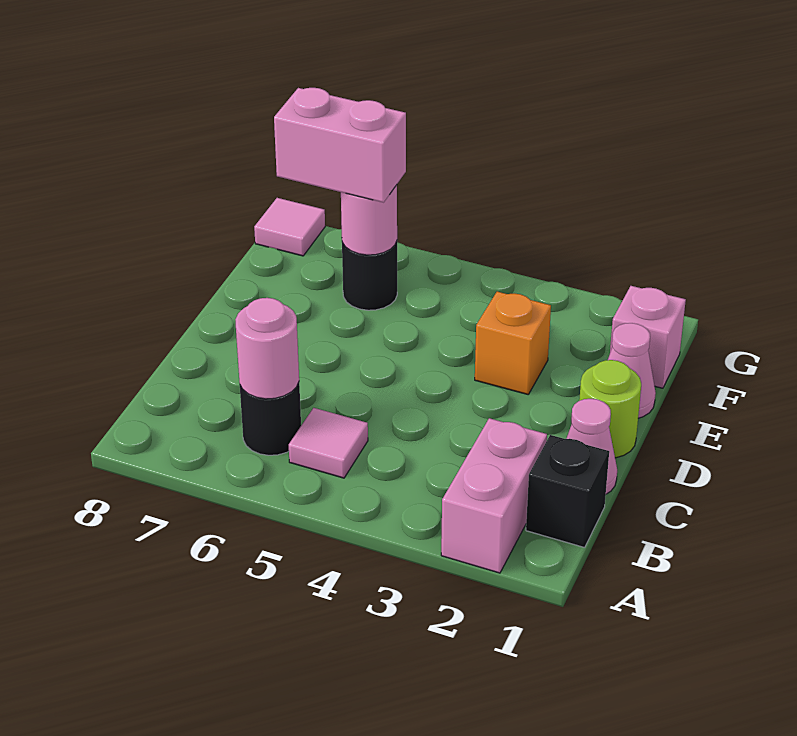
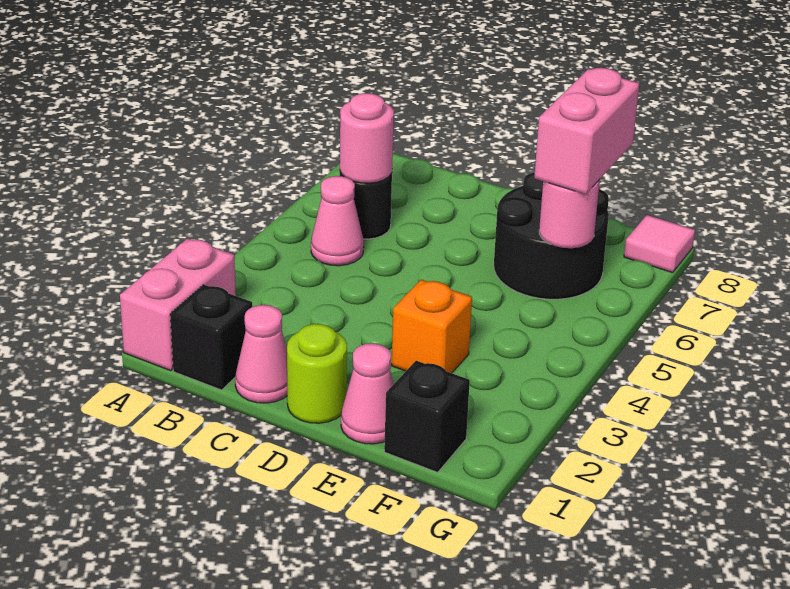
pink brick A2:B2 level 1 -> pink brick A1:A2 level 1
pink tile B5 level 1 -> pink cone B5 level 1
pink brick F1 level 1 -> black brick F1 level 1
black round brick F6 level 1 -> black round brick E6:F7 level 1

